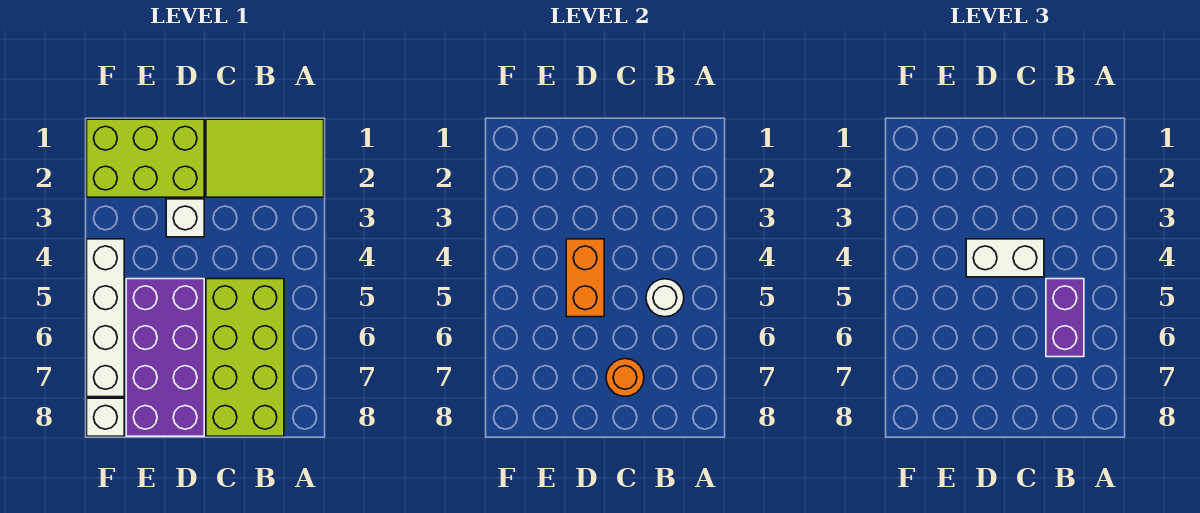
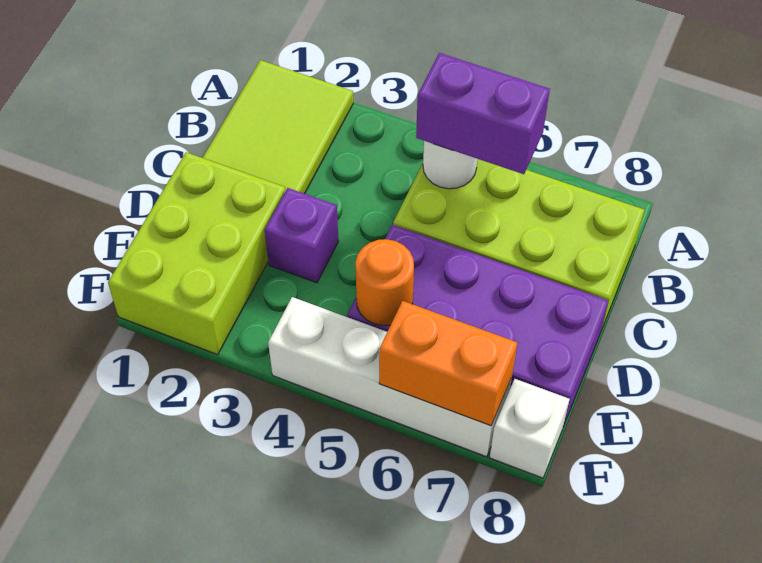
white brick C4:D4 level 3 -> none
orange round brick C7 level 2 -> orange round brick E5 level 2
white brick D3 level 1 -> purple brick D3 level 1
orange brick D4:D5 level 2 -> orange brick F6:F7 level 2

